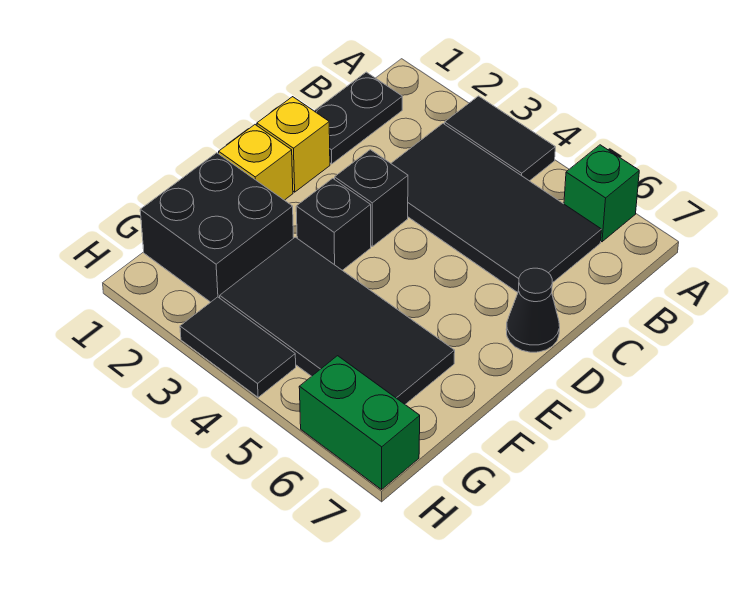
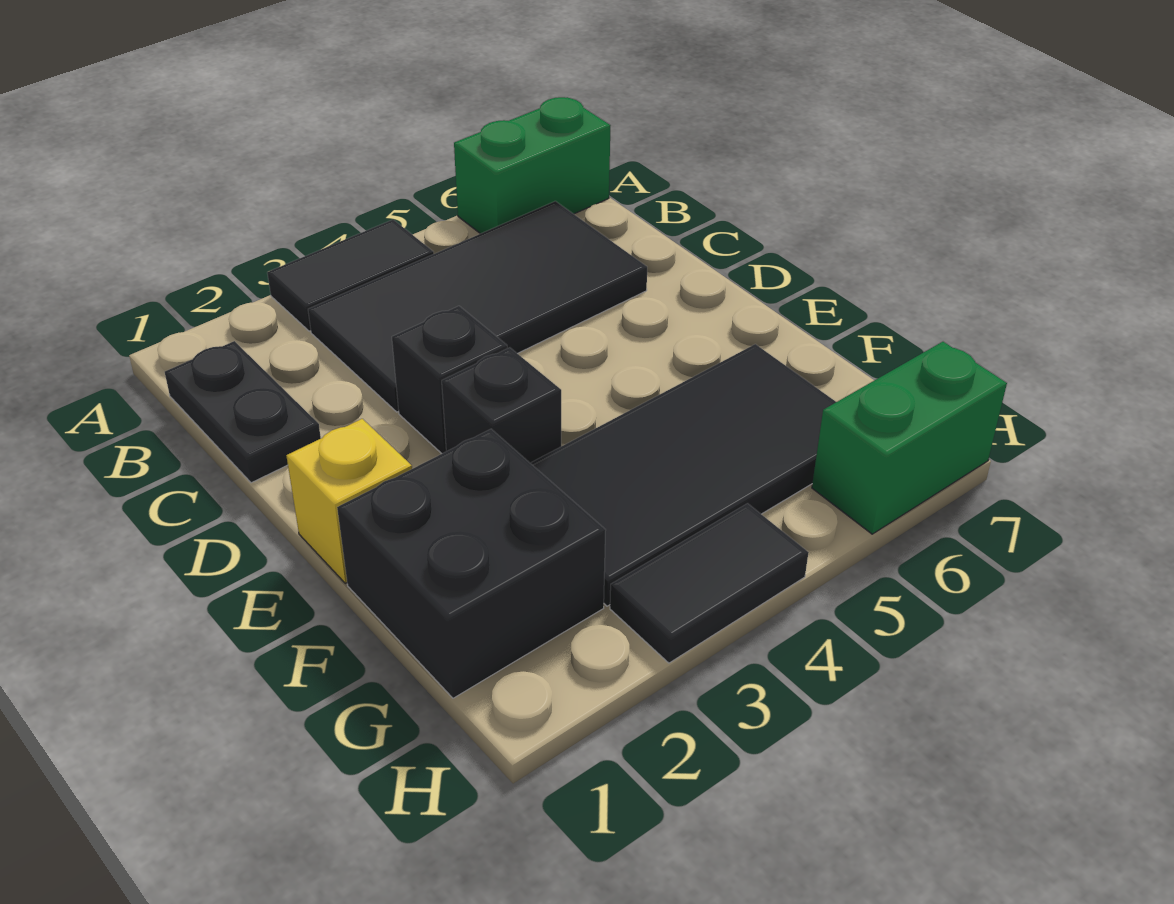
green brick A6 level 1 -> green brick A6:A7 level 1
yellow brick D1 level 1 -> none
black cone D7 level 1 -> none

